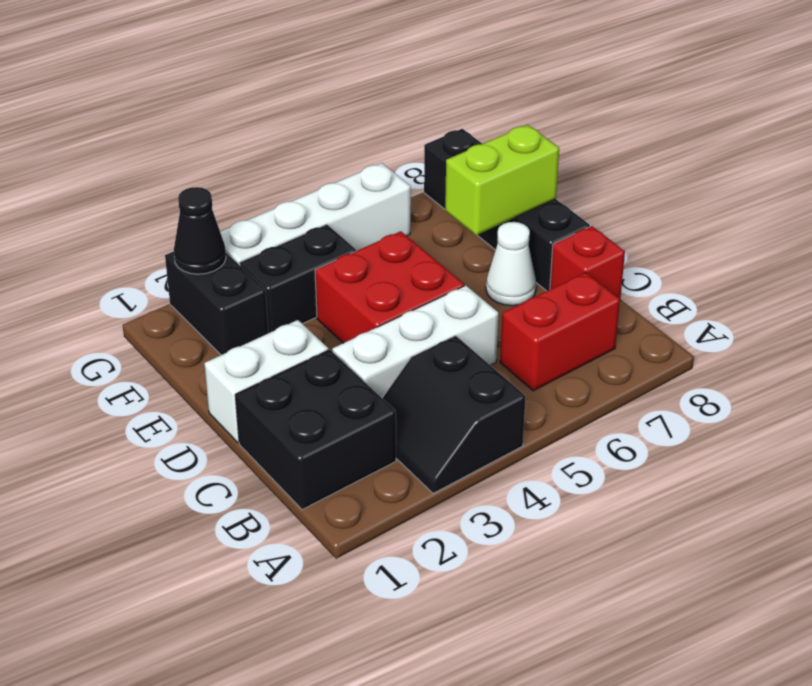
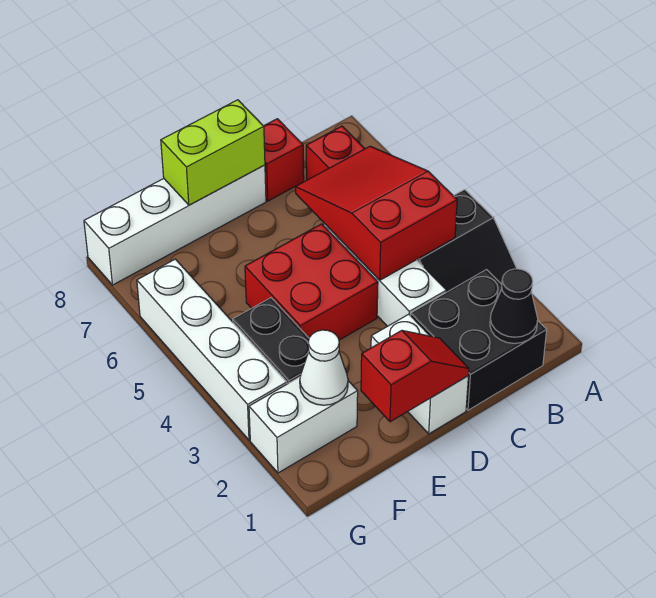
none -> red slope B4:C6 level 2 top 4
none -> red slope D1:E1 level 2 top E
white cone D7 level 1 -> white cone F2 level 2
black brick D8:G8 level 1 -> white brick D8:G8 level 1
lime brick E7:E8 level 2 -> lime brick D8:E8 level 2
black brick F2:G2 level 1 -> white brick F2:G2 level 1
black cone G2 level 2 -> black cone B1 level 2

